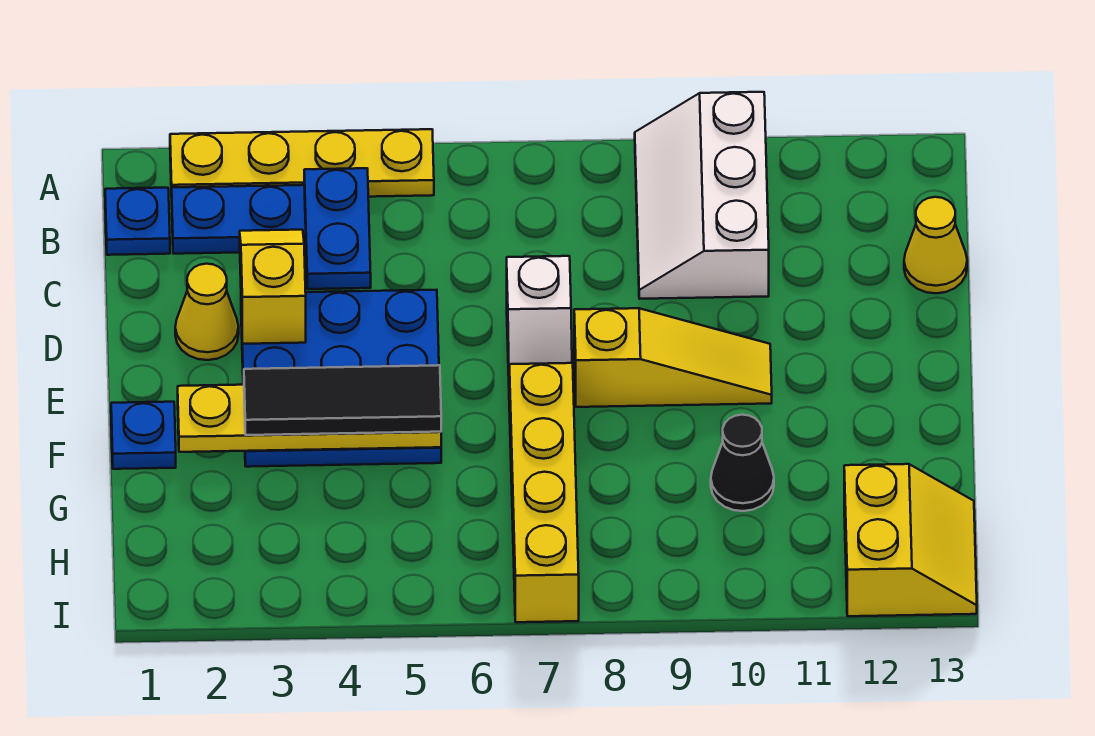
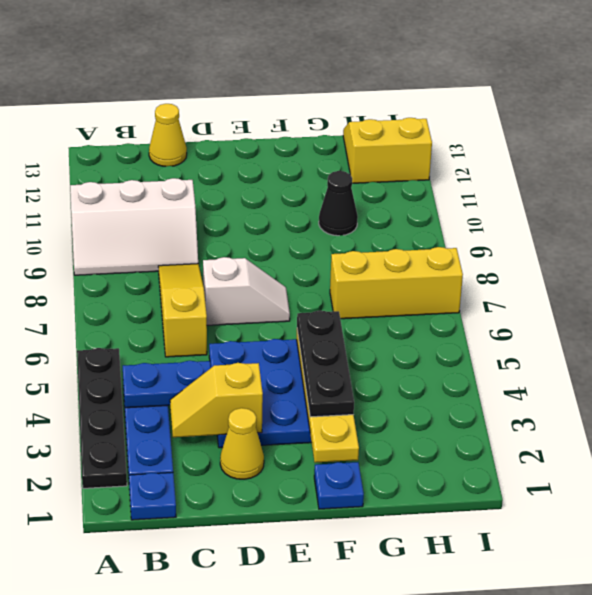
yellow plate A2:A5 level 1 -> black plate A2:A5 level 1
yellow slope E8:E10 level 1 top 8 -> yellow slope C6:C8 level 1 top 6
black tile F3:F5 level 3 -> black plate F3:F5 level 3
yellow brick F7:I7 level 1 -> yellow brick G7:I7 level 1

